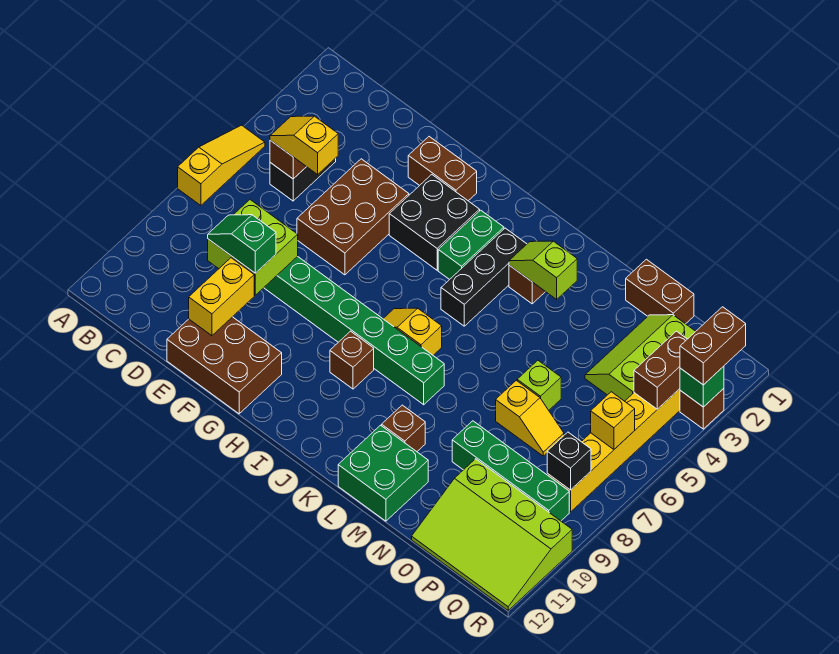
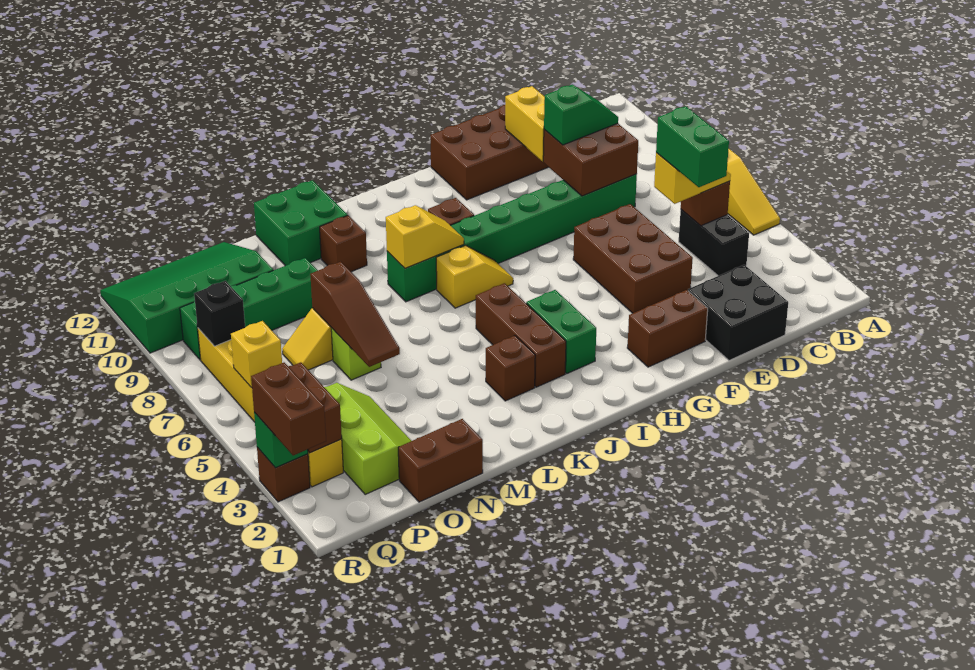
none -> green brick D4:D5 level 4
lime brick D8:E9 level 2 -> brown brick D8:E9 level 2
black brick G3:H4 level 1 -> black brick D1:E2 level 1
black brick J3:J5 level 1 -> brown brick J3:J5 level 1
none -> yellow slope J8:K8 level 2 top K
lime slope K3:L3 level 2 top L -> none
none -> brown slope N5:N7 level 2 top 7
lime slope O10:R12 level 1 top 10 -> green slope O10:R12 level 1 top 10

